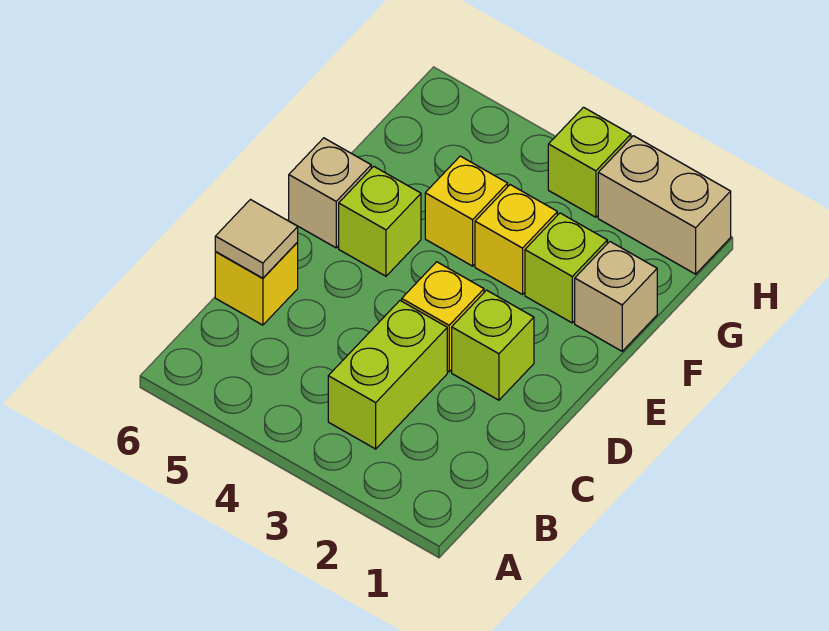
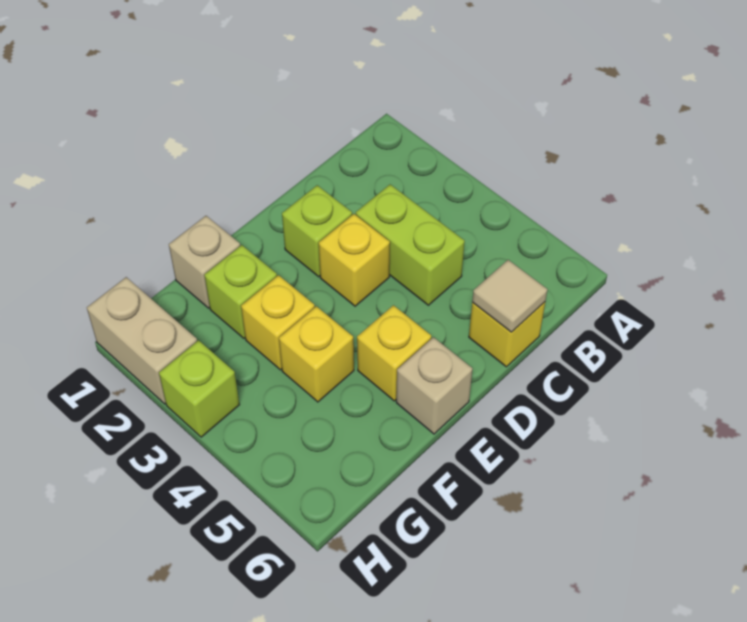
lime brick B3:C3 level 1 -> lime brick C3:C4 level 1
lime brick E5 level 1 -> yellow brick E5 level 1

